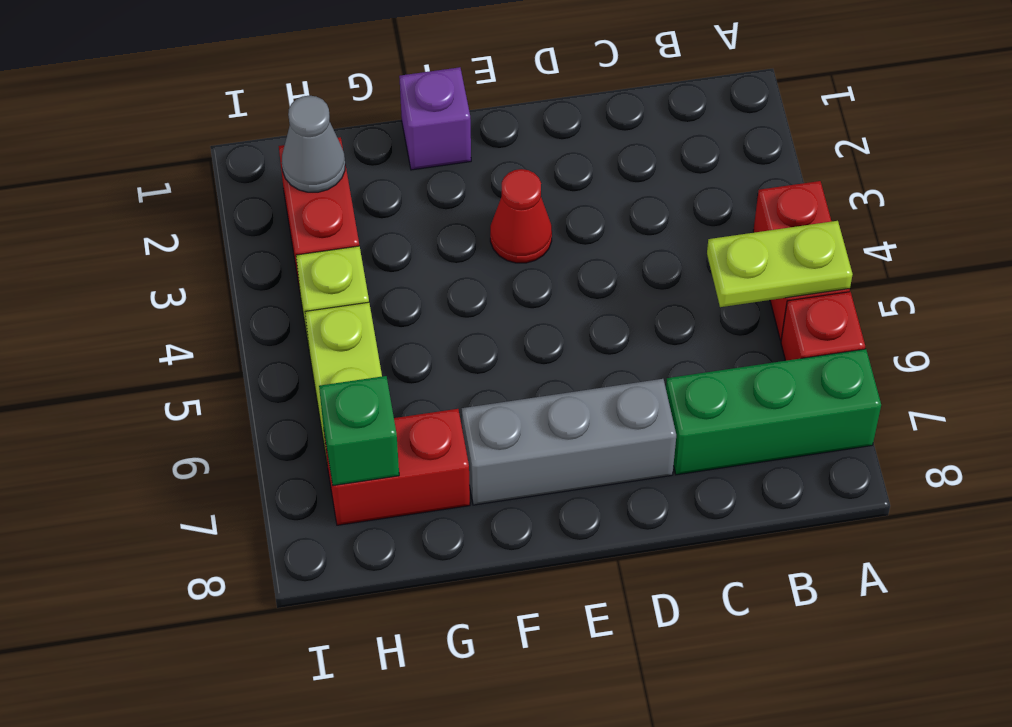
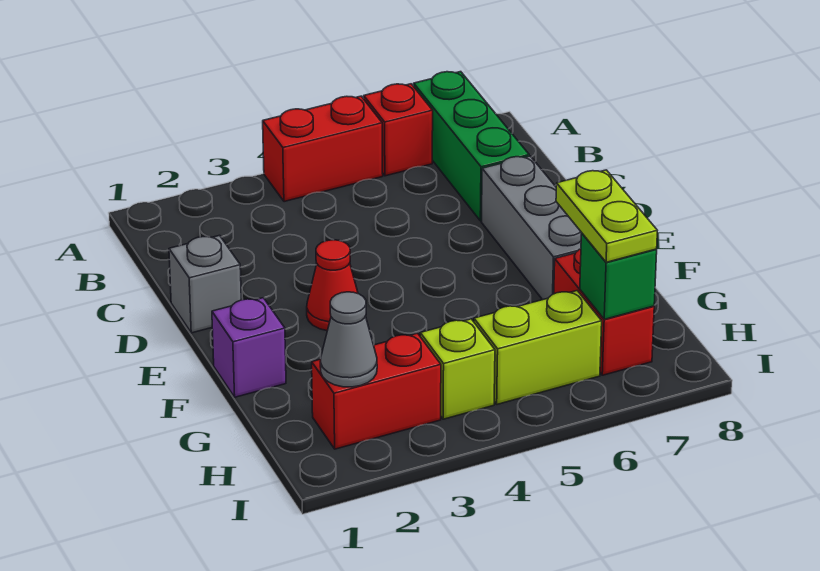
lime plate A5:B5 level 2 -> lime plate G7:H7 level 3
none -> grey brick D1 level 1

